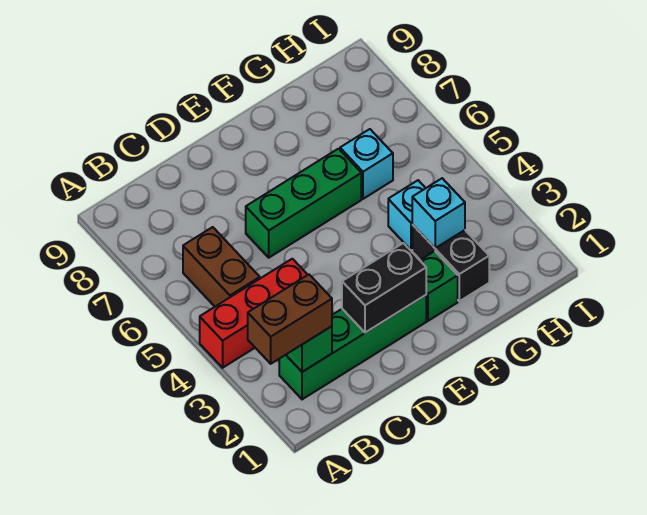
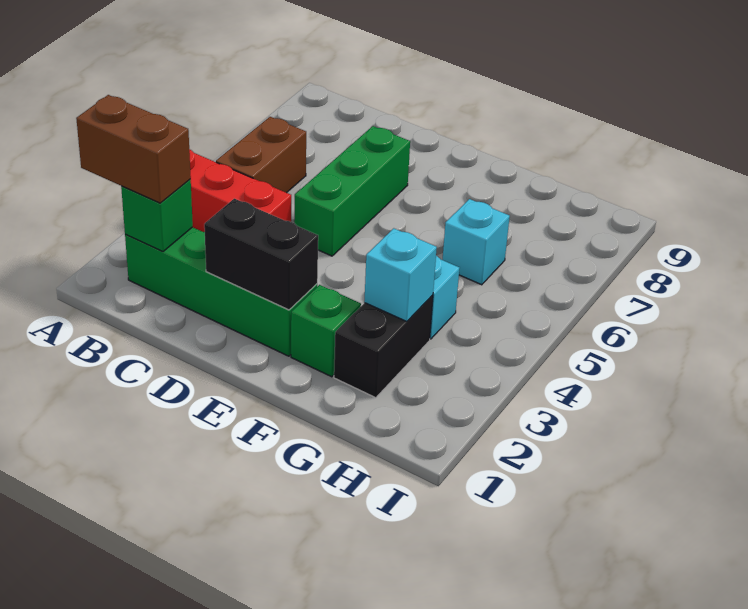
green brick D6:F6 level 1 -> green brick D5:D7 level 1

